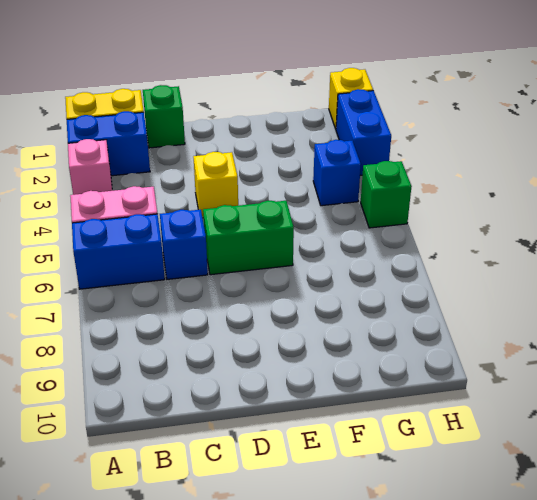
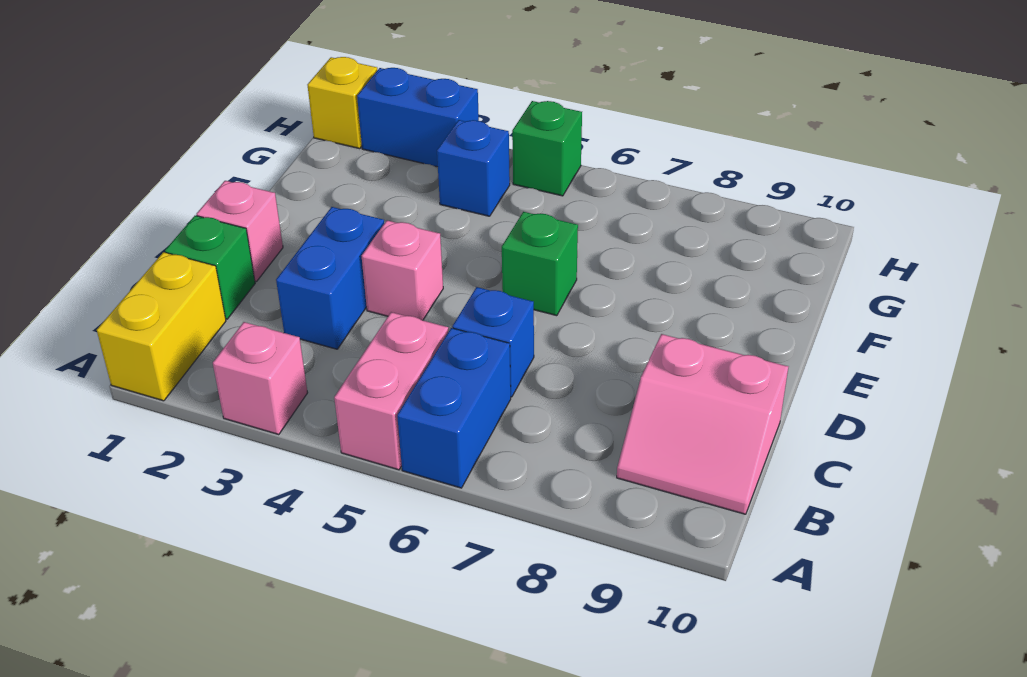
blue brick A2:B2 level 1 -> blue brick C3:D3 level 1
none -> pink slope B9:C10 level 1 top C
none -> pink brick D1 level 1
yellow brick D4 level 1 -> pink brick D4 level 1
green brick D6:E6 level 1 -> green brick E6 level 1

